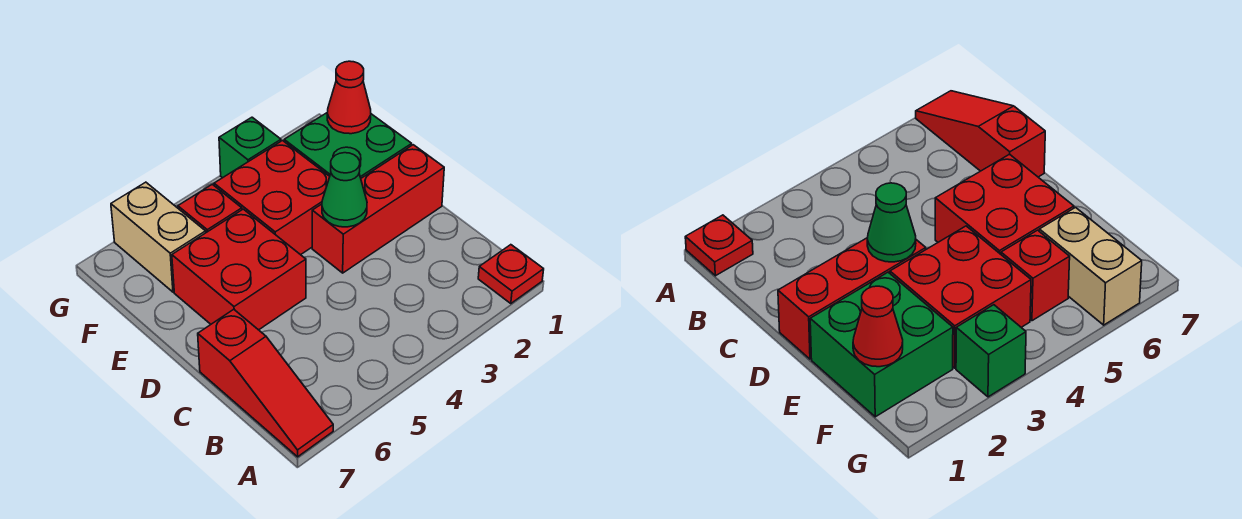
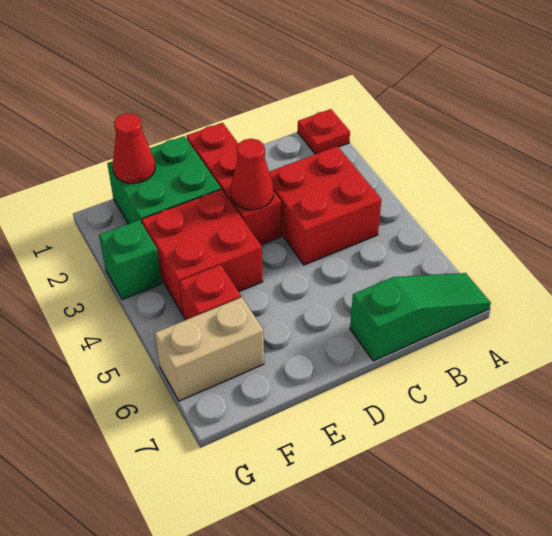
red slope A7:C7 level 1 top C -> green slope A7:C7 level 1 top C
green cone D3 level 2 -> red cone D3 level 2
red brick D5:E6 level 1 -> red brick B3:C4 level 1

